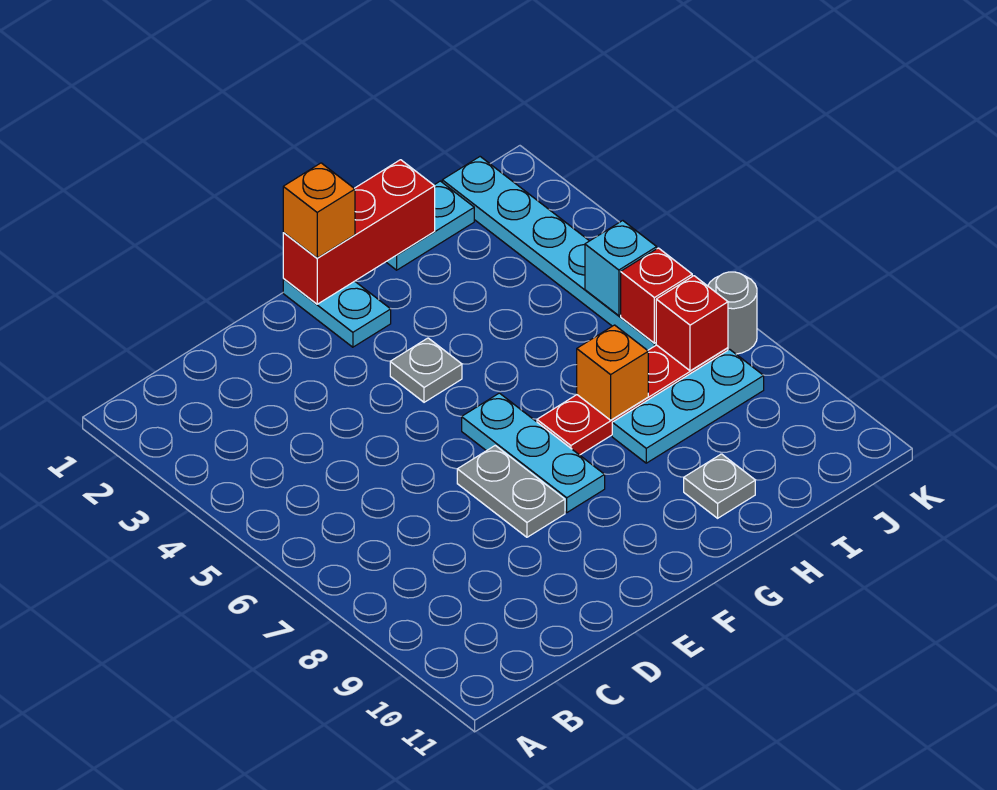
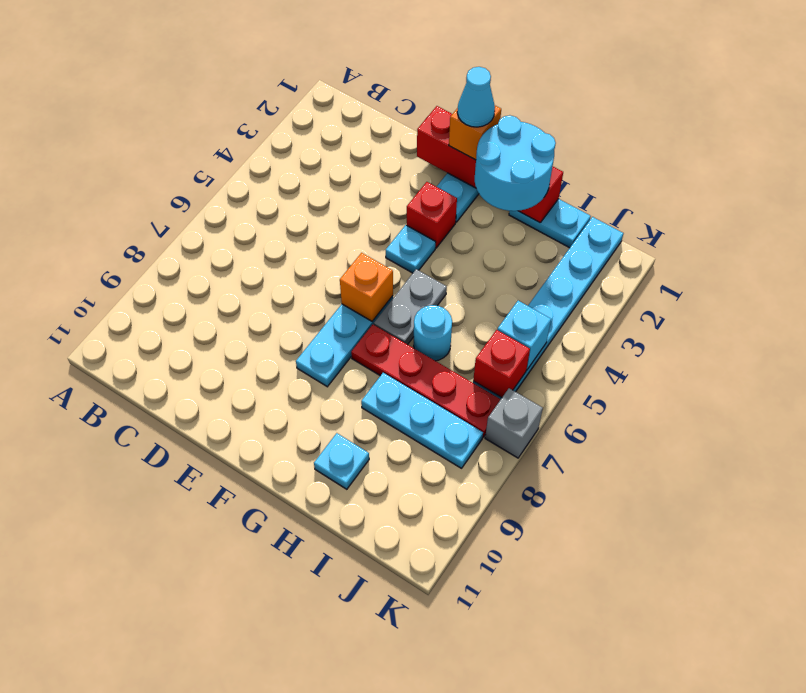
grey plate E7:E8 level 1 -> grey plate G5:G6 level 1
red brick F1:H1 level 2 -> red brick E1:H1 level 2
none -> cyan cone F1 level 4
grey plate F4 level 1 -> cyan plate F4 level 1
none -> cyan round brick G1:H2 level 3
none -> cyan round brick H6 level 1
orange brick H7 level 2 -> orange brick F6 level 2
grey plate H10 level 1 -> cyan plate H10 level 1
red brick J7 level 2 -> red brick F3 level 1
grey round brick K7 level 1 -> grey brick K7 level 1

